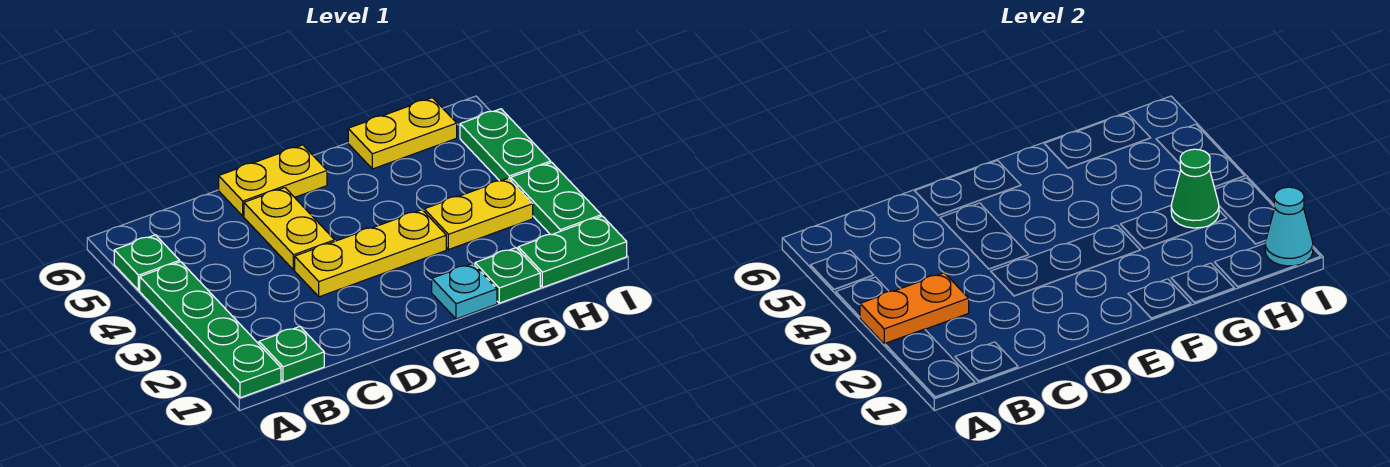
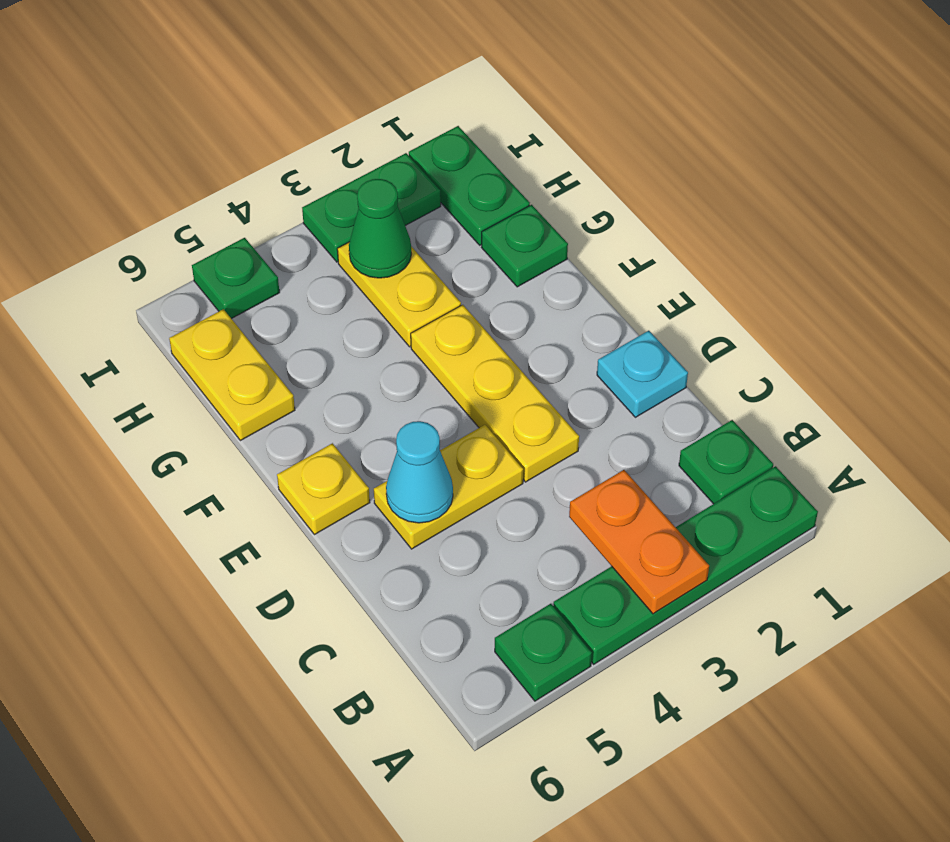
yellow plate D6:E6 level 1 -> yellow plate E6 level 1
cyan plate F1 level 1 -> cyan plate D1 level 1
cyan cone I1 level 2 -> cyan cone D5 level 2
green plate I4:I5 level 1 -> green plate I5 level 1

